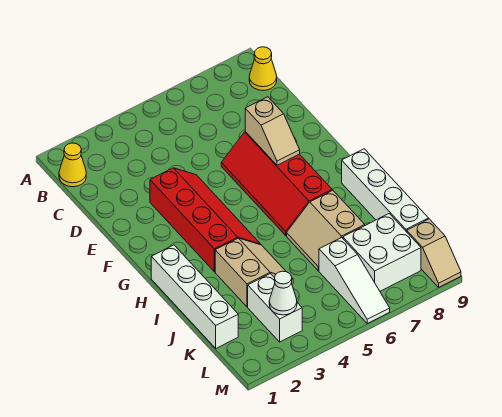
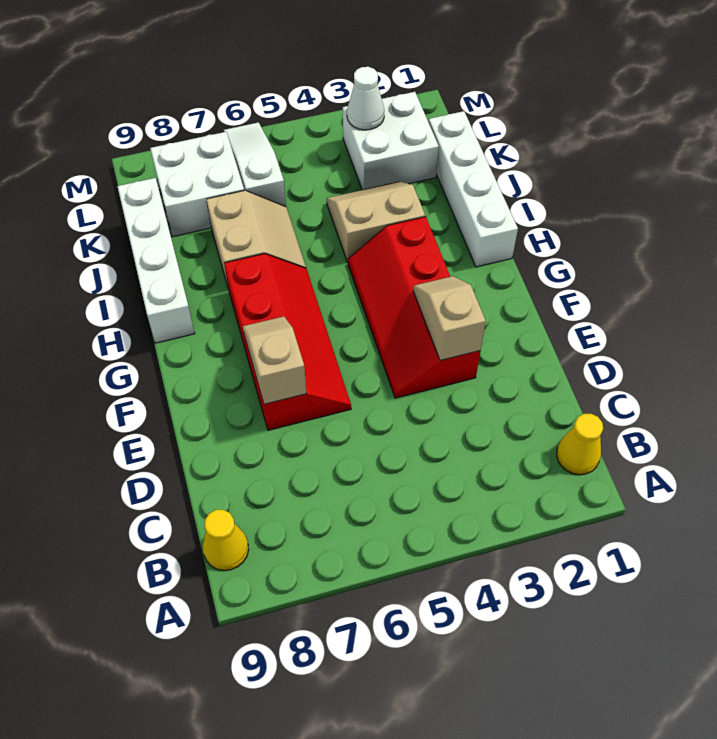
tan slope I3:J4 level 1 top 3 -> tan slope I3:J4 level 1 top I
white brick K3:L3 level 1 -> white brick K2:L3 level 1
tan slope L9:M9 level 1 top L -> tan slope E3:F3 level 2 top E

